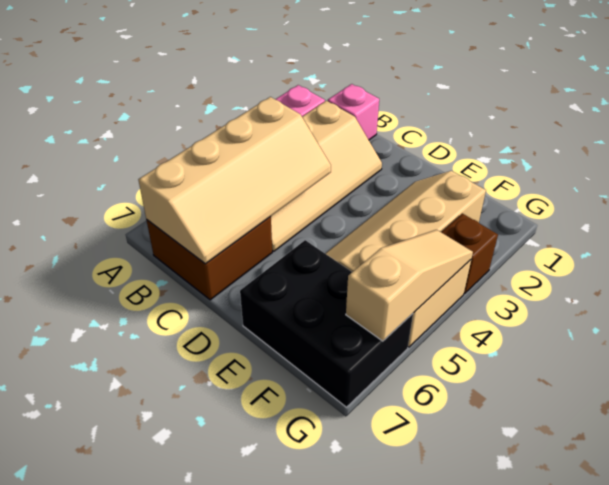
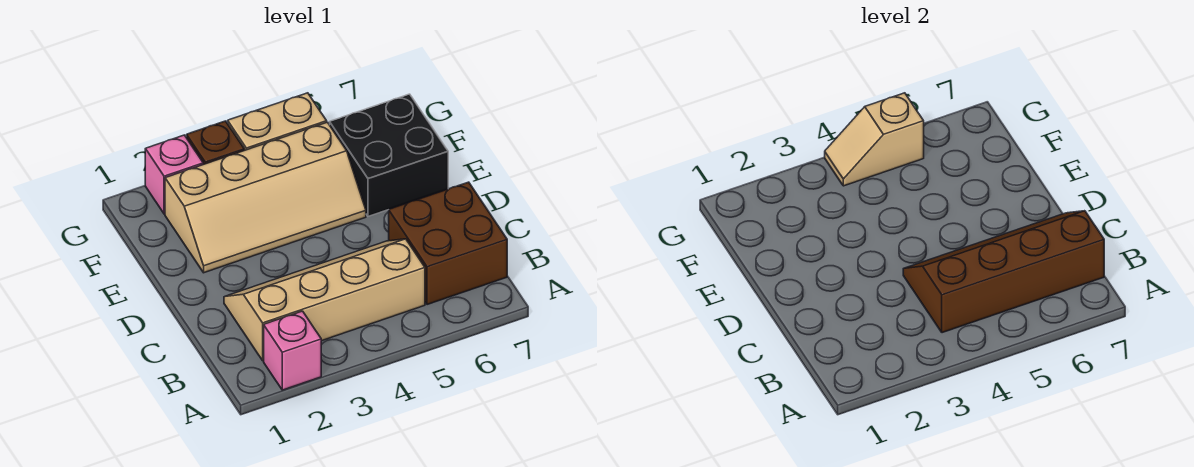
pink brick B1 level 1 -> pink brick G2 level 1
tan slope B4:C7 level 2 top B -> brown slope B4:C7 level 2 top B
black brick E6:G7 level 1 -> black brick E6:F7 level 1
tan slope G4:G6 level 2 top 6 -> tan slope G4:G5 level 2 top 5

